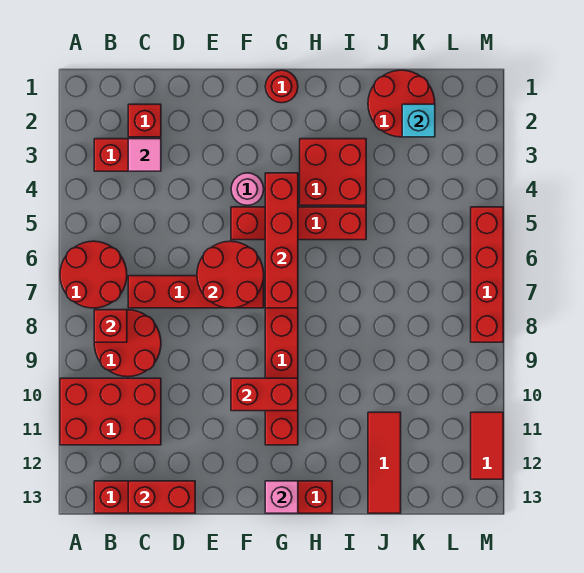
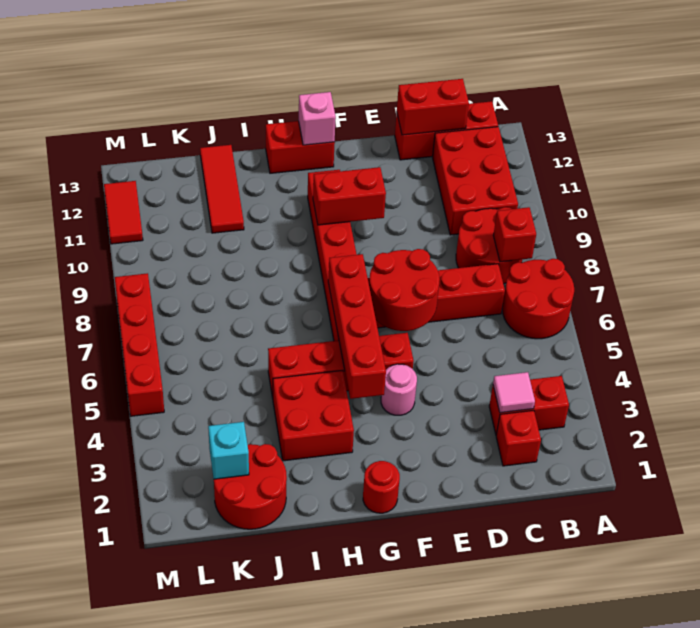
red brick A10:C11 level 1 -> red brick B10:C12 level 1

